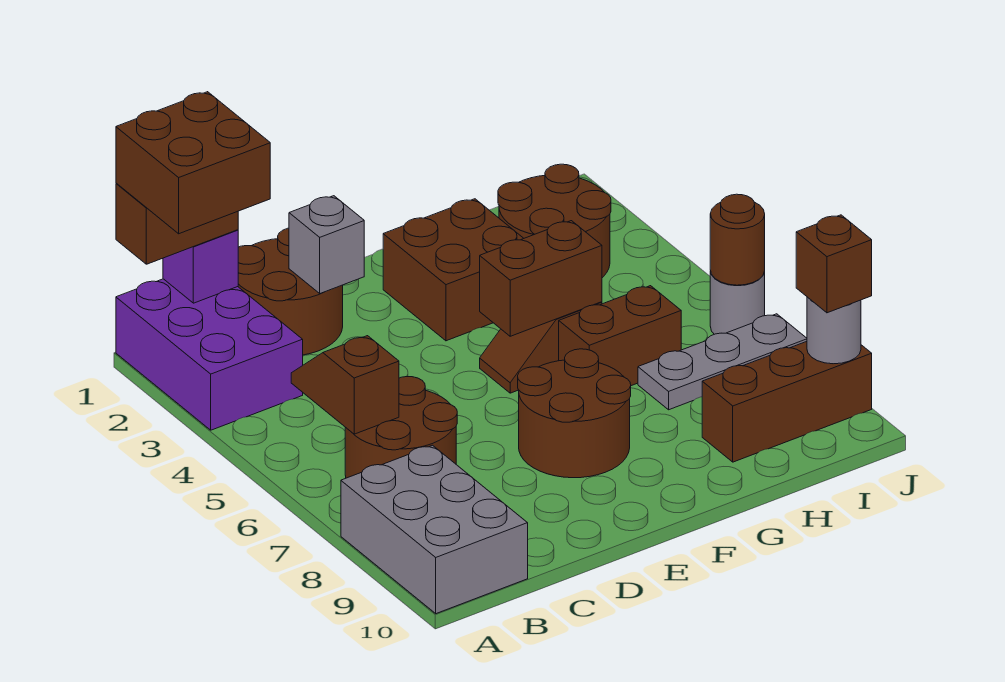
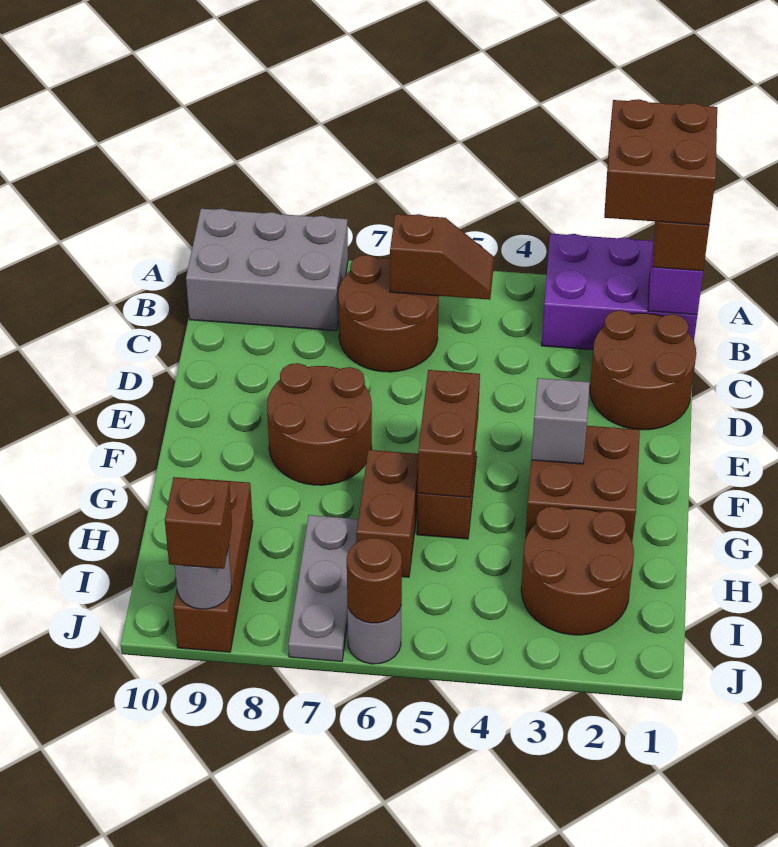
grey brick D2 level 2 -> grey brick F3 level 2

